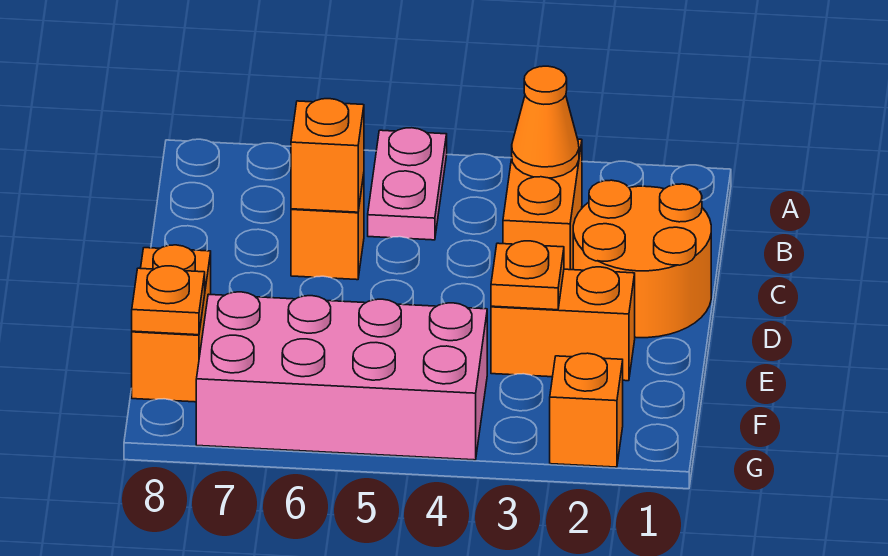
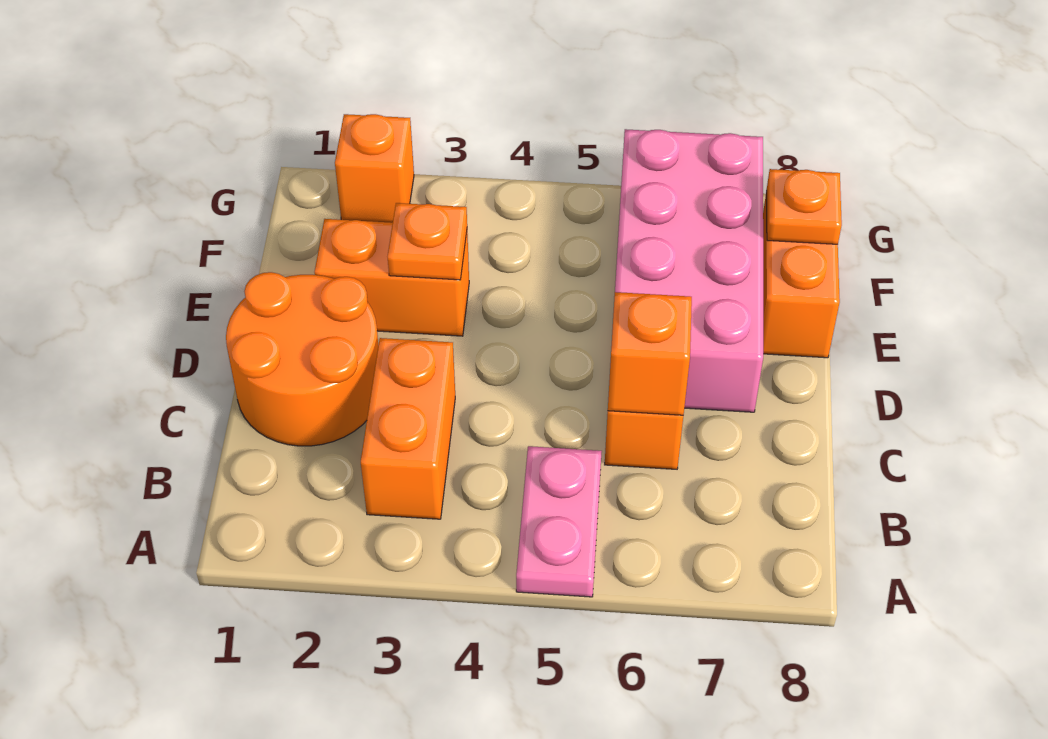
orange cone B3 level 2 -> none
pink brick F4:G7 level 1 -> pink brick D6:G7 level 1

